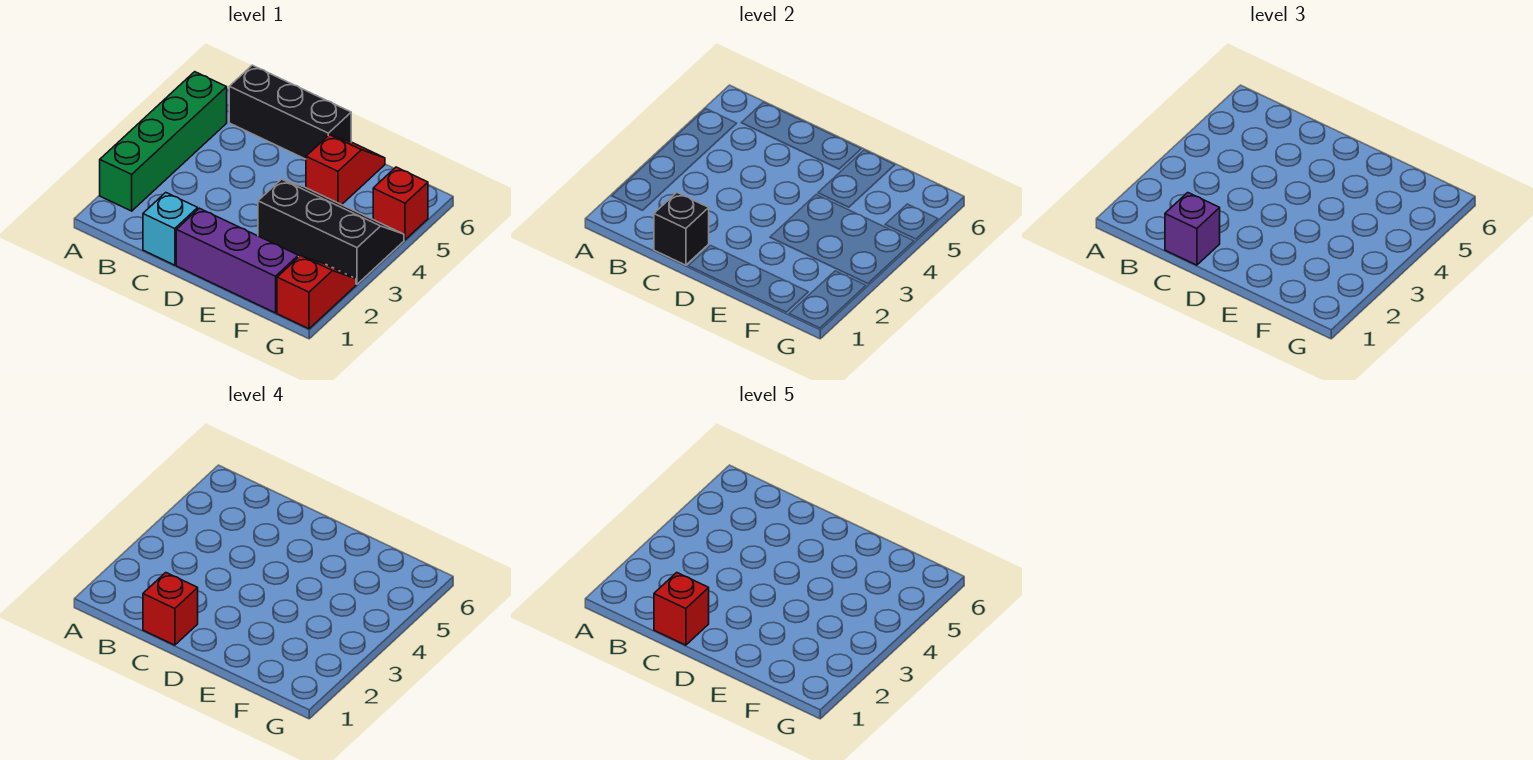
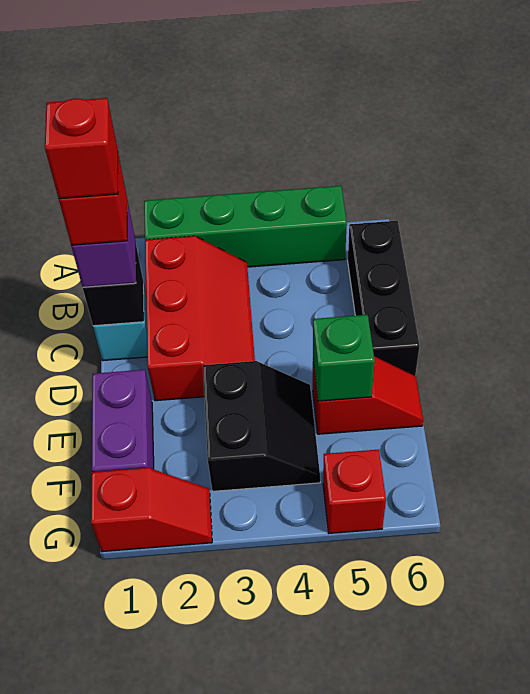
none -> red slope B2:D3 level 1 top 2
purple brick D1:F1 level 1 -> purple brick E1:F1 level 1
black slope E3:G4 level 1 top 3 -> black slope E3:F4 level 1 top 3
none -> green brick E5 level 2

